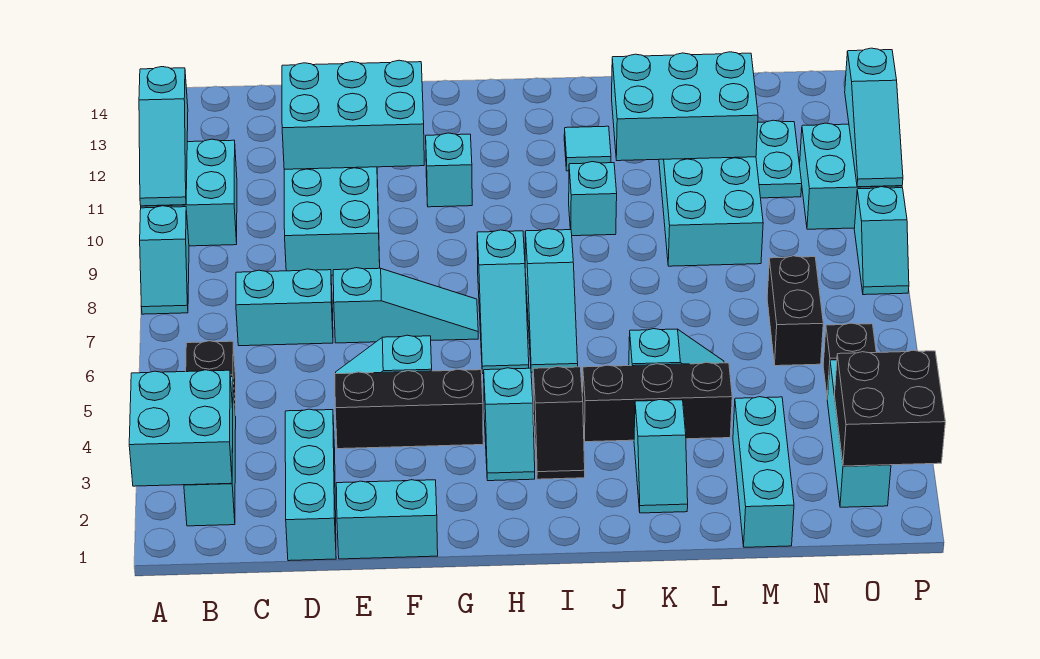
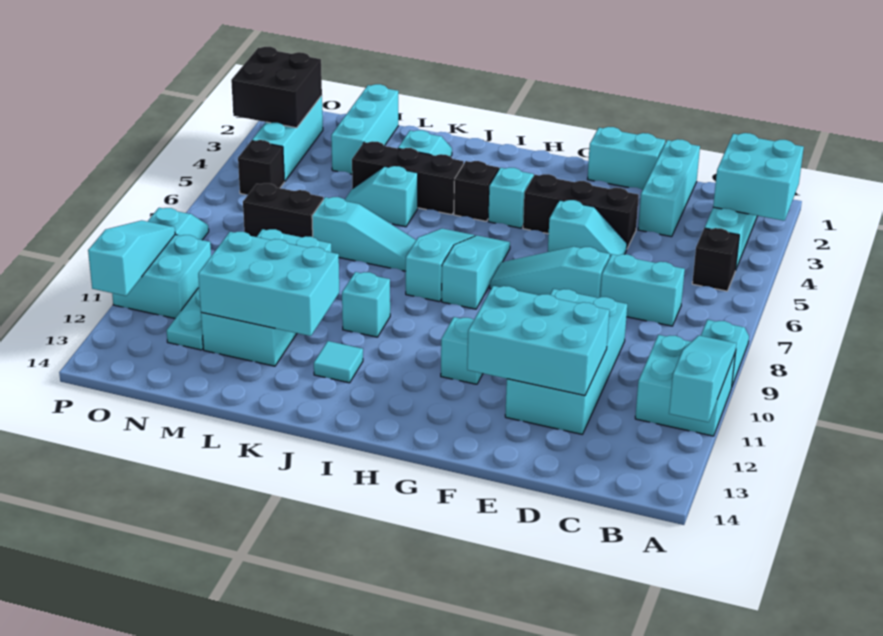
none -> cyan slope J7:L7 level 1 top L
black brick N6:N7 level 1 -> black brick M7:N7 level 1

